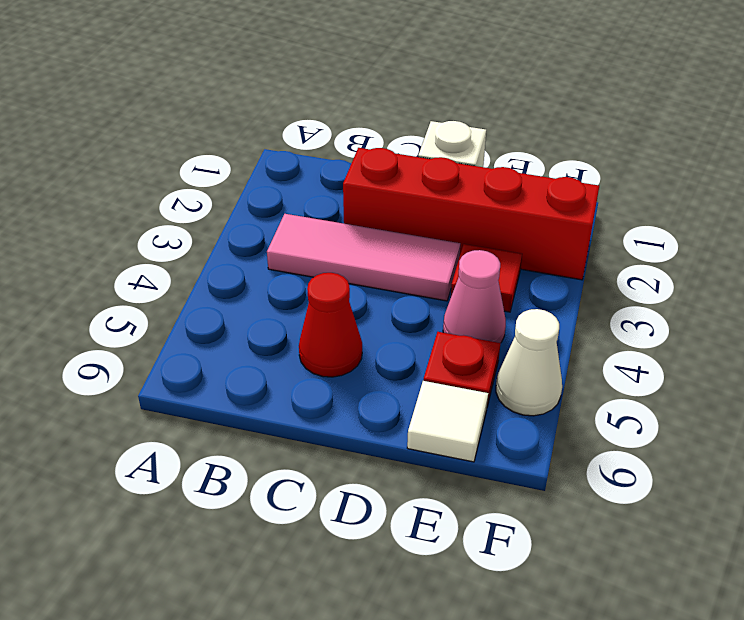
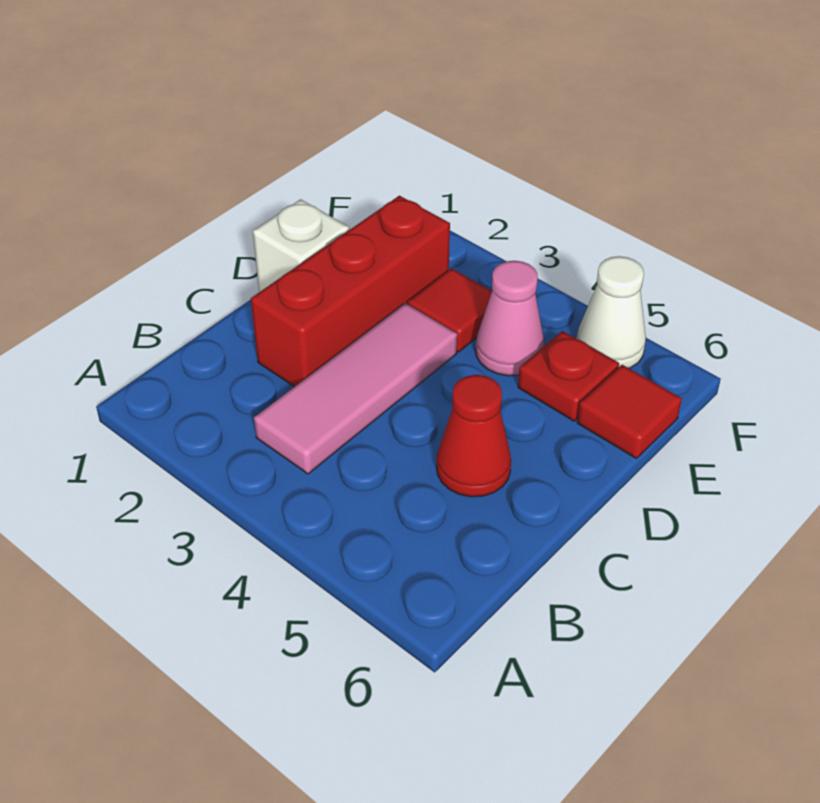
red brick C2:F2 level 1 -> red brick C2:E2 level 1
white tile E6 level 1 -> red tile E6 level 1

